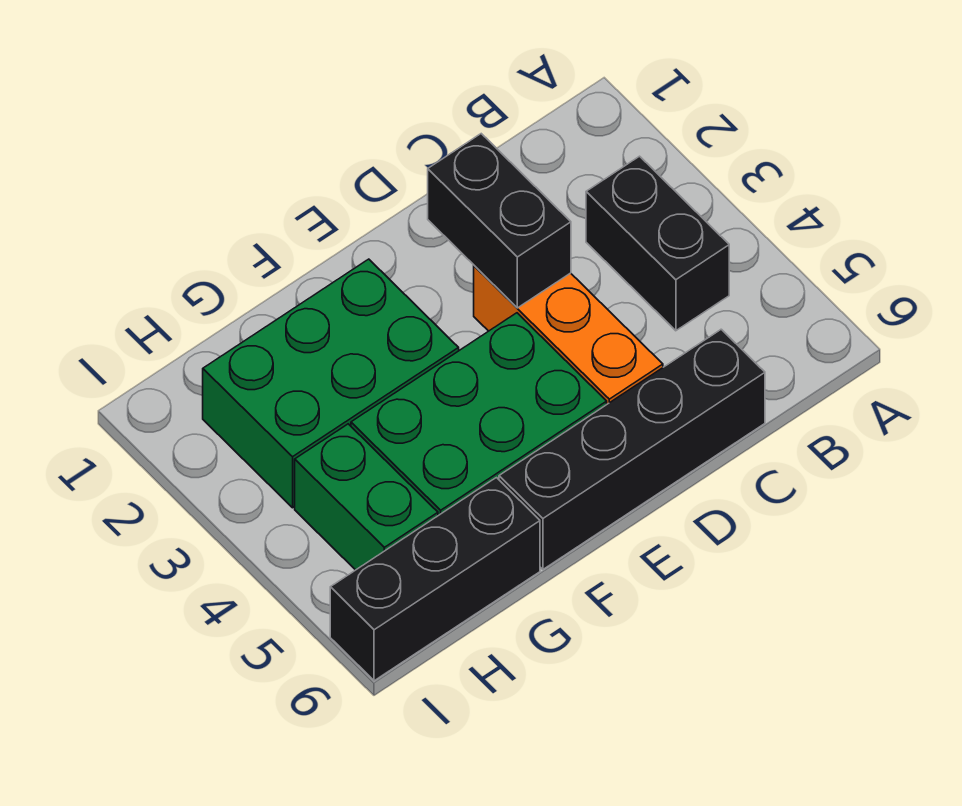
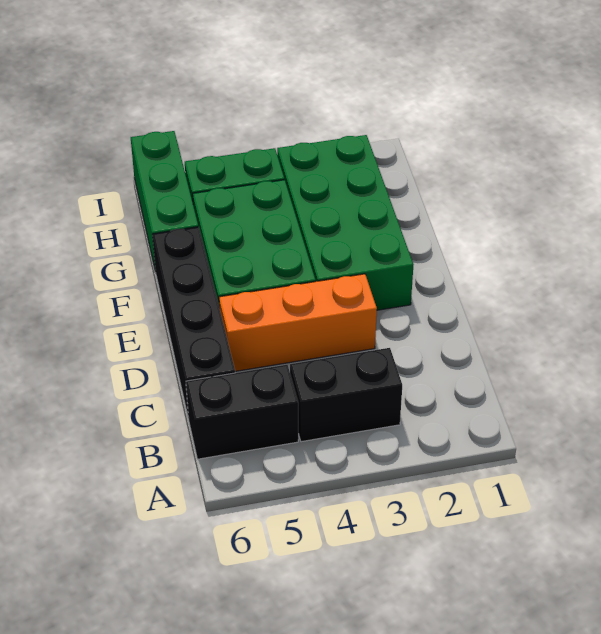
black brick D2:D3 level 2 -> black brick B5:B6 level 1
green brick F2:H3 level 1 -> green brick E2:H3 level 1
black brick G6:I6 level 1 -> green brick G6:I6 level 1

